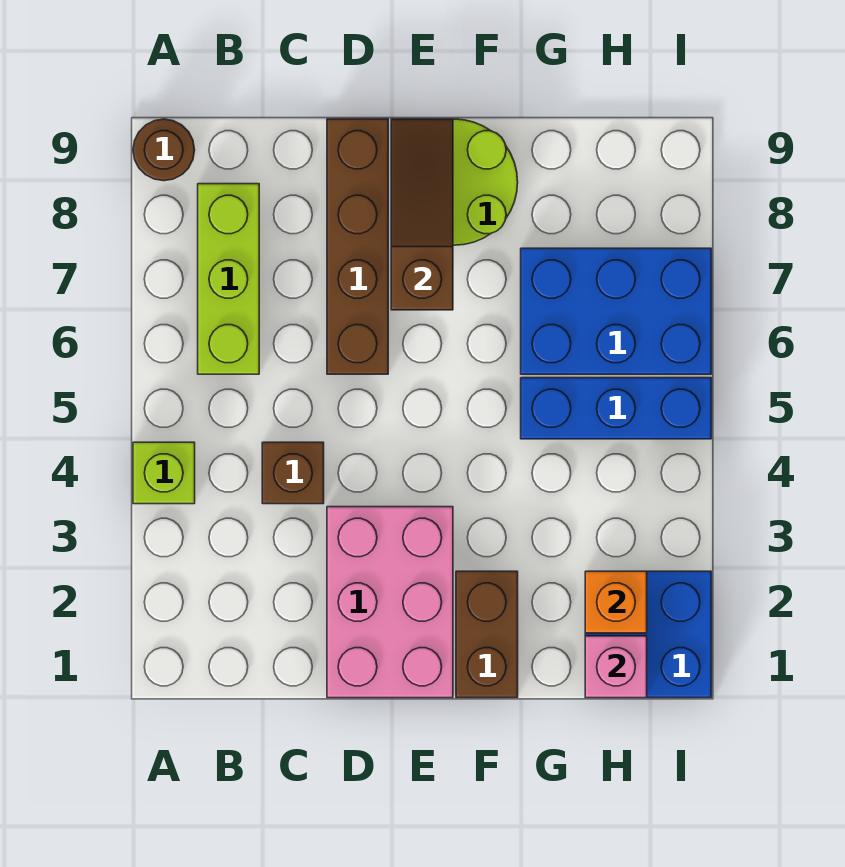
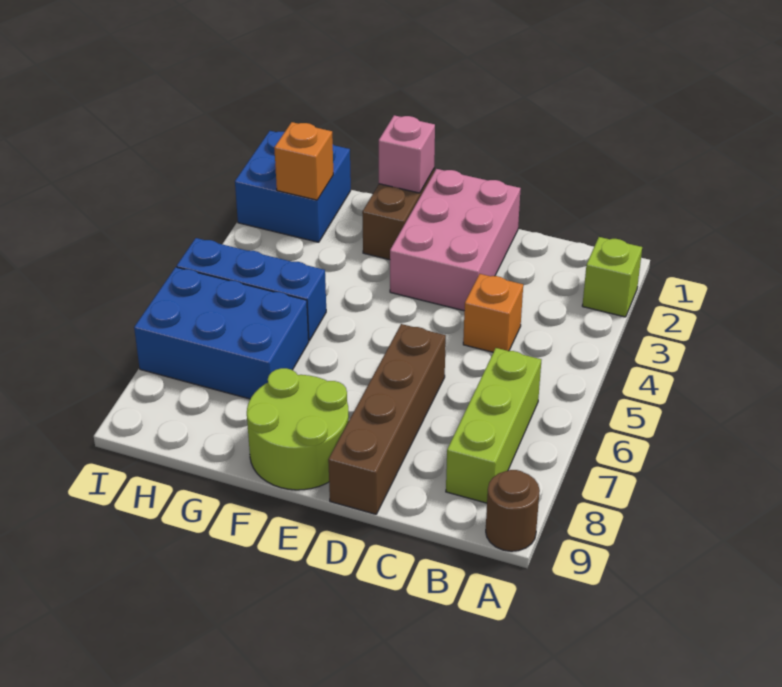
lime brick A4 level 1 -> lime brick A2 level 1
brown brick C4 level 1 -> orange brick C4 level 1
brown slope E7:E9 level 2 top 7 -> none
pink brick H1 level 2 -> pink brick F1 level 2

